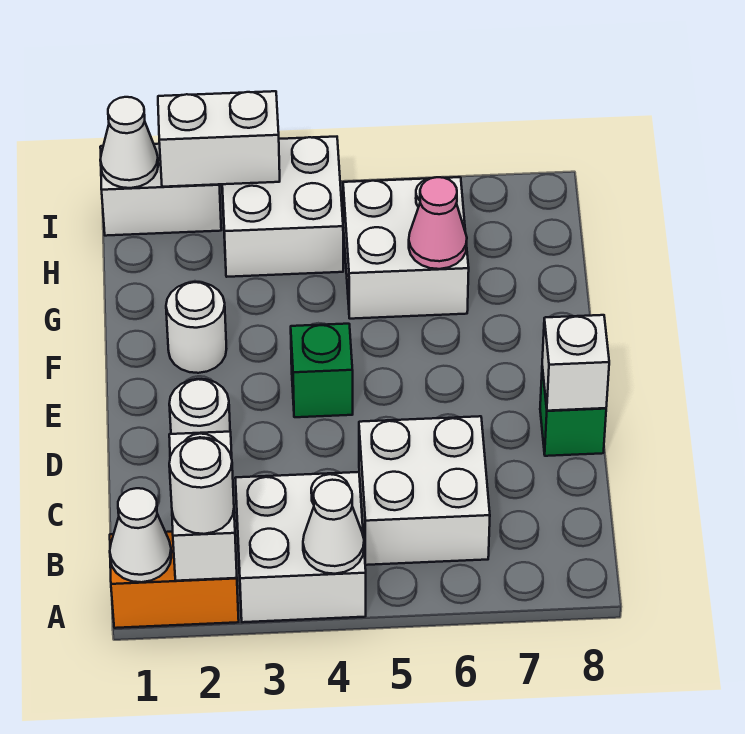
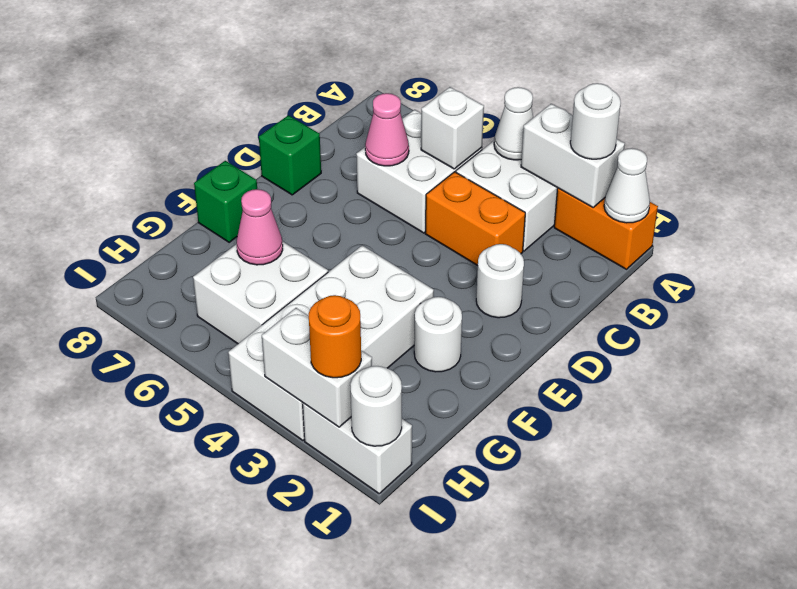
white brick A2:B2 level 2 -> white brick A2:A3 level 2
none -> orange brick C3:C4 level 1
none -> pink cone C6 level 2
white brick D8 level 2 -> white brick B5 level 2
green brick E4 level 1 -> green brick F8 level 1
white brick H3:I4 level 1 -> white brick F3:I4 level 1
white cone I1 level 2 -> white round brick I1 level 2
none -> orange round brick I2 level 3

